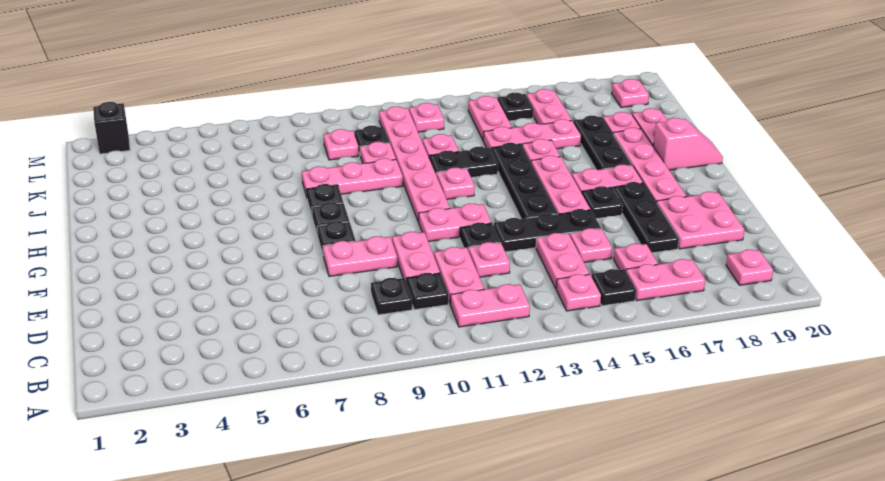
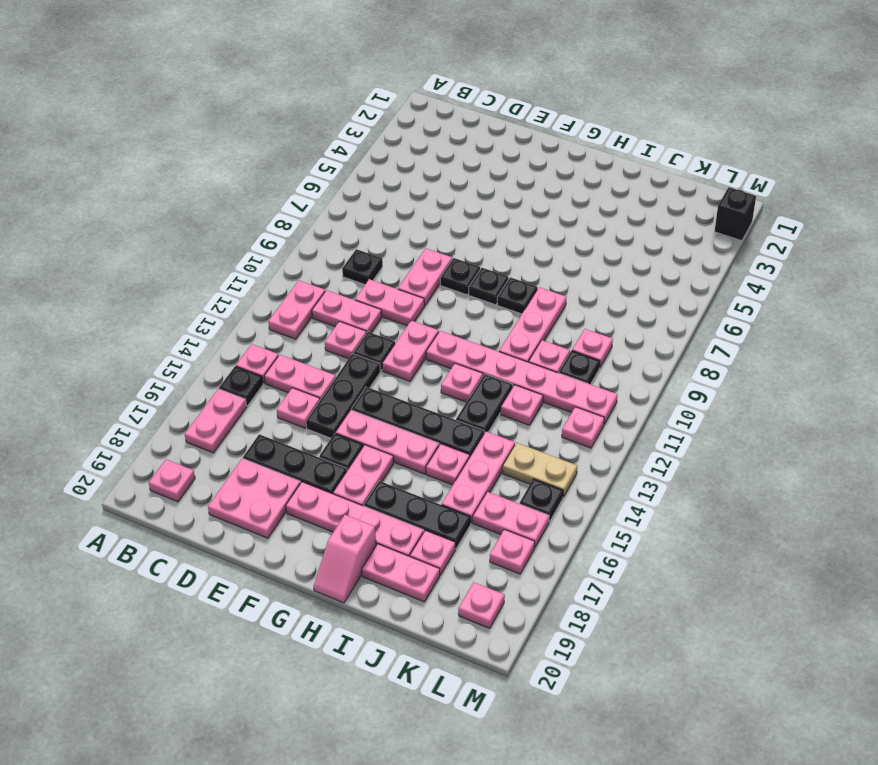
black plate C10 level 1 -> none
pink plate C16 level 1 -> pink plate L17 level 1
pink plate K14:L14 level 1 -> tan plate K14:L14 level 1

